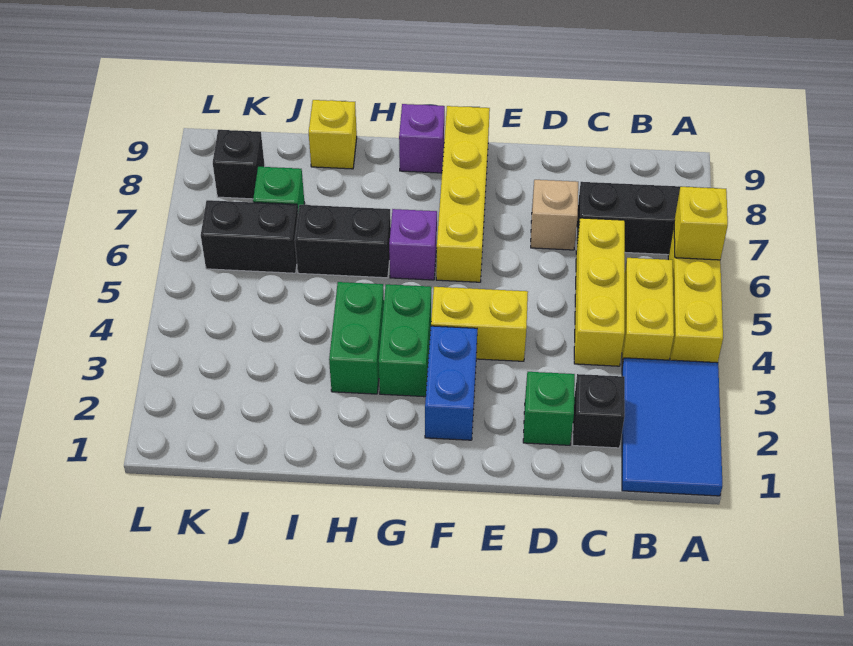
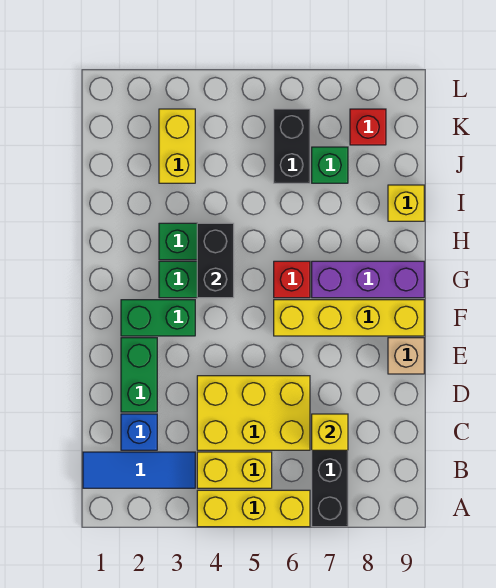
blue tile A1:B3 level 1 -> blue tile B1:B3 level 1
yellow brick A6 level 2 -> yellow brick C7 level 2
black brick C2 level 1 -> blue brick C2 level 1
yellow brick C4:C6 level 1 -> yellow brick C4:D6 level 1
green brick D2 level 1 -> green brick D2:E2 level 1
tan brick D7 level 1 -> tan brick E9 level 1
yellow brick E4:F4 level 1 -> yellow brick J3:K3 level 1
blue brick F2:F3 level 1 -> green brick F2:F3 level 1
purple brick G6 level 1 -> red brick G6 level 1
purple brick G9 level 1 -> purple brick G7:G9 level 1
black brick H6:I6 level 1 -> black brick G4:H4 level 2
black brick K8 level 1 -> red brick K8 level 1

